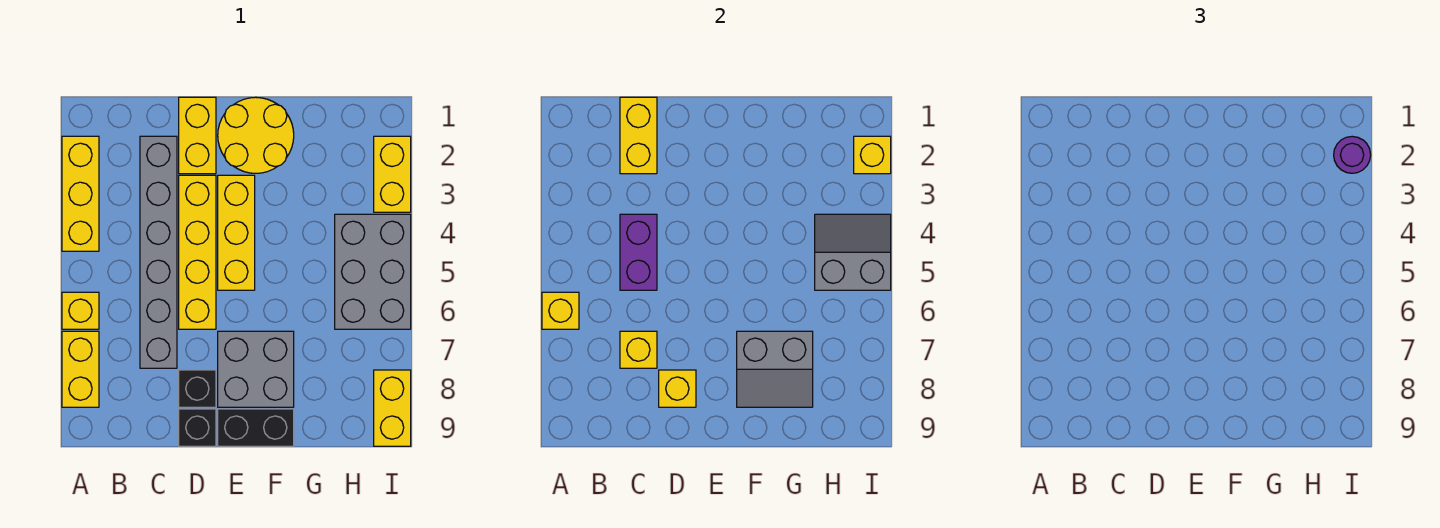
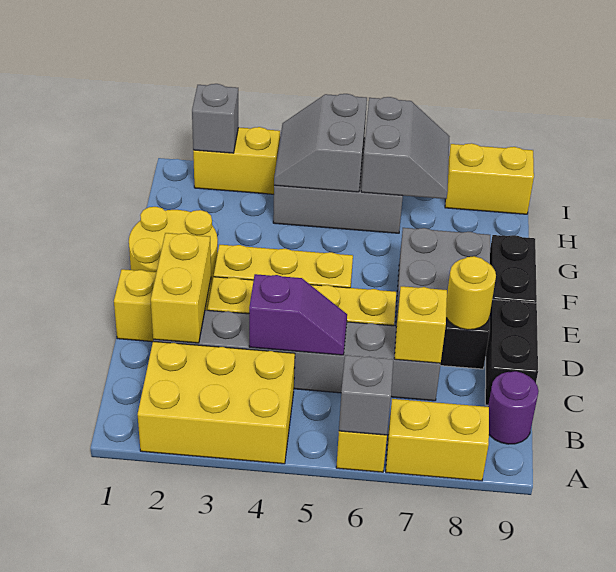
yellow brick A2:A4 level 1 -> yellow brick A2:B4 level 1
yellow brick A6 level 2 -> grey brick A6 level 2
yellow brick C1:C2 level 2 -> yellow brick C2:D2 level 2
purple brick C4:C5 level 2 -> purple slope C4:C5 level 2 top 4
yellow brick D8 level 2 -> yellow round brick D8 level 2
black brick D9 level 1 -> black brick C9:D9 level 1
grey slope F7:G8 level 2 top 7 -> grey slope H6:I7 level 2 top 6
yellow brick I2 level 2 -> grey brick I2 level 2
purple round brick I2 level 3 -> purple round brick B9 level 1

